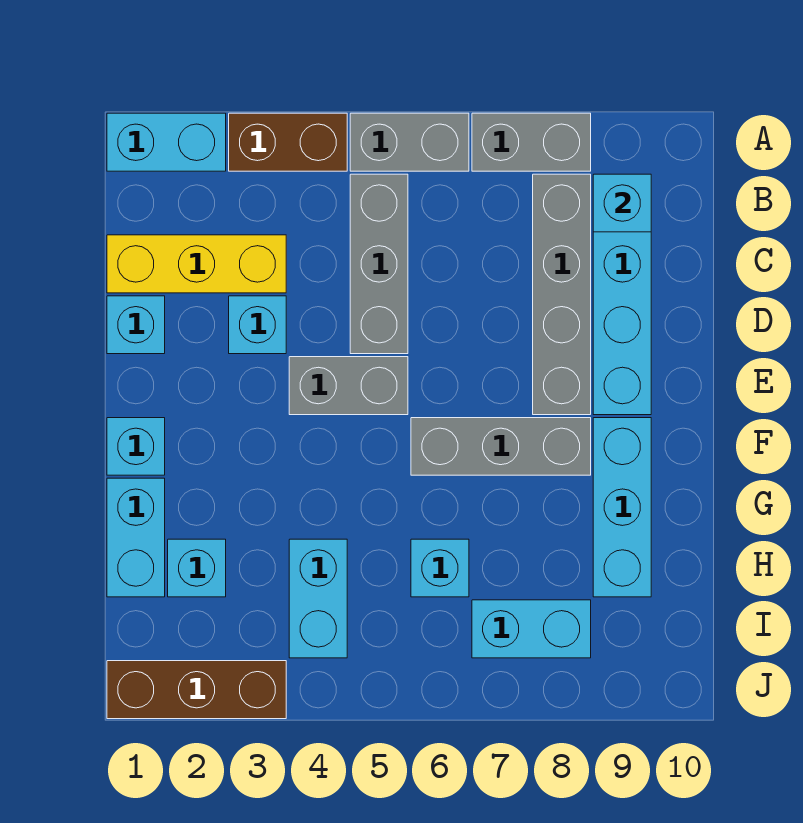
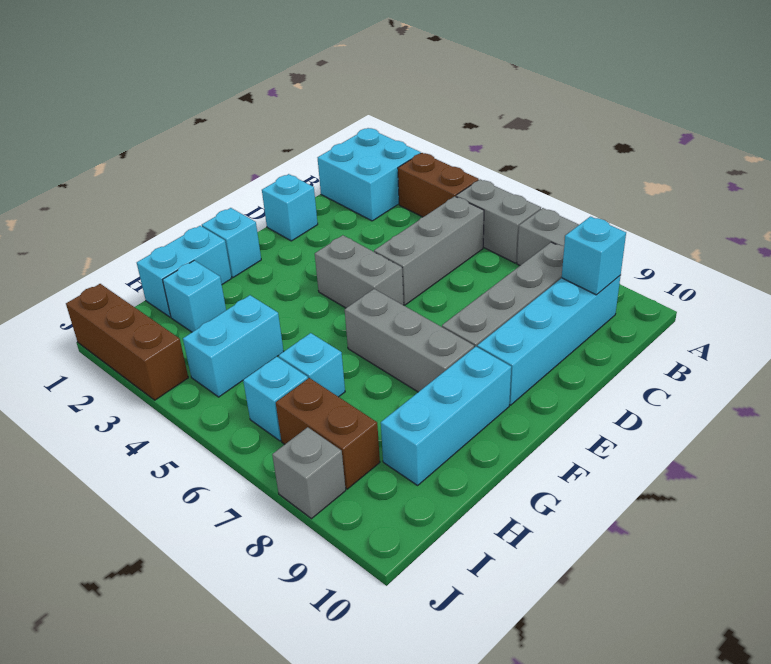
cyan brick A1:A2 level 1 -> cyan brick A1:B2 level 1
yellow brick C1:C3 level 1 -> none
cyan brick D3 level 1 -> cyan brick I6 level 1
cyan brick I7:I8 level 1 -> brown brick I7:I8 level 1
none -> grey brick J8 level 1

